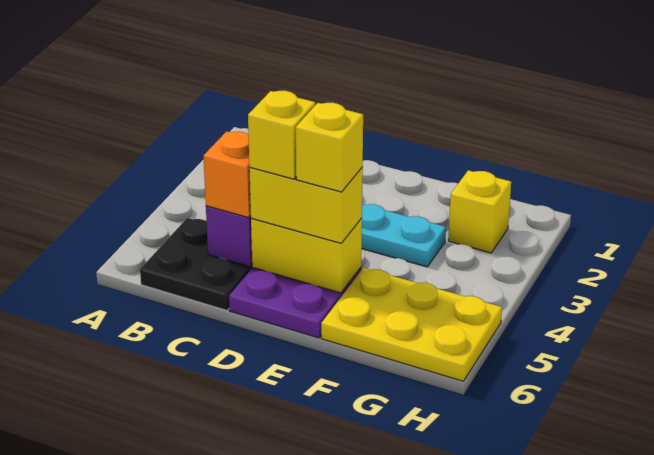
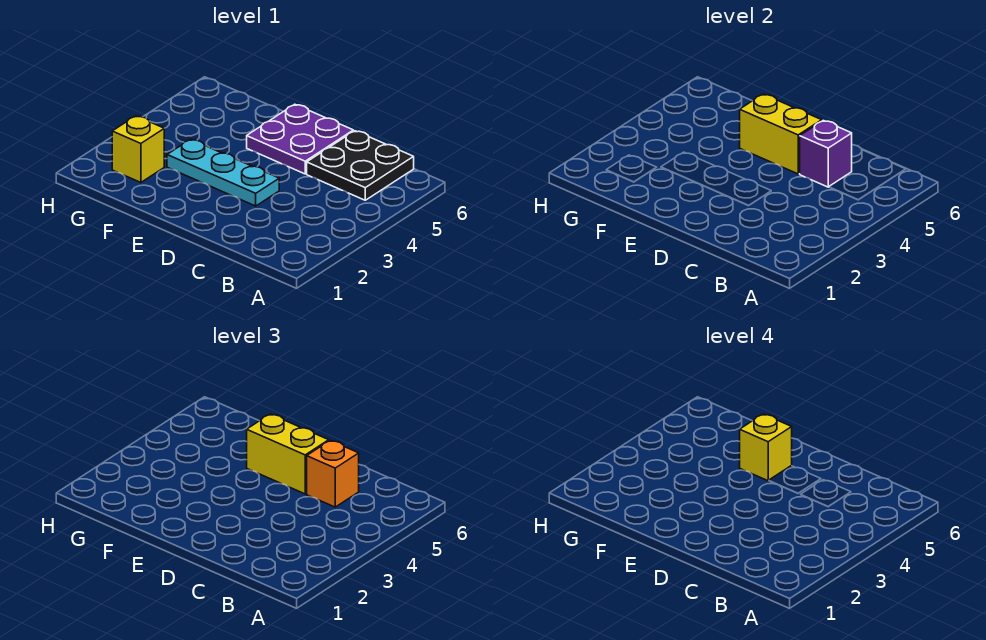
yellow brick D5 level 4 -> none
yellow plate F5:H6 level 1 -> none

